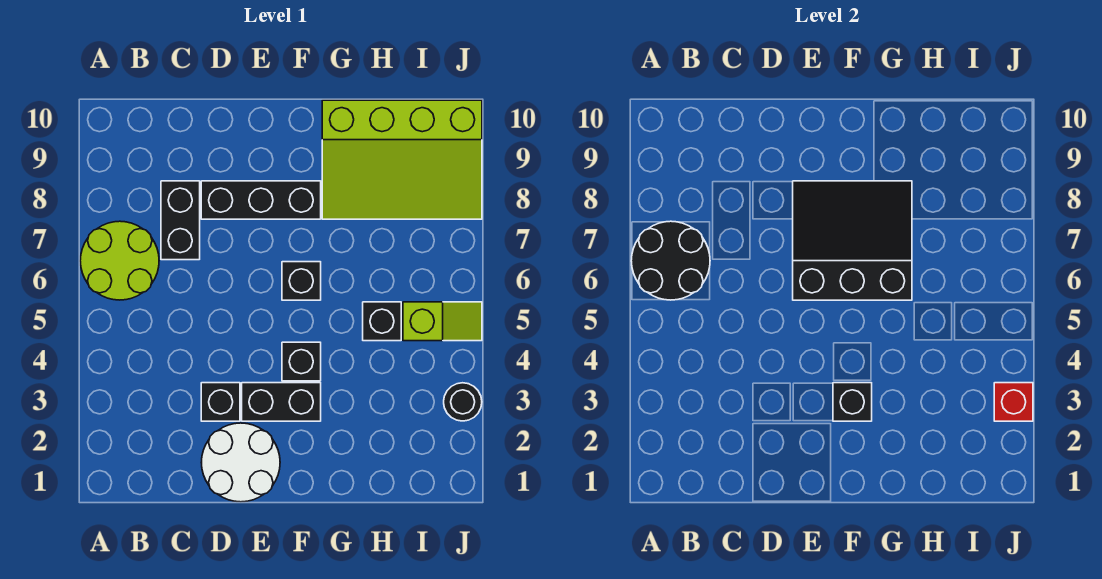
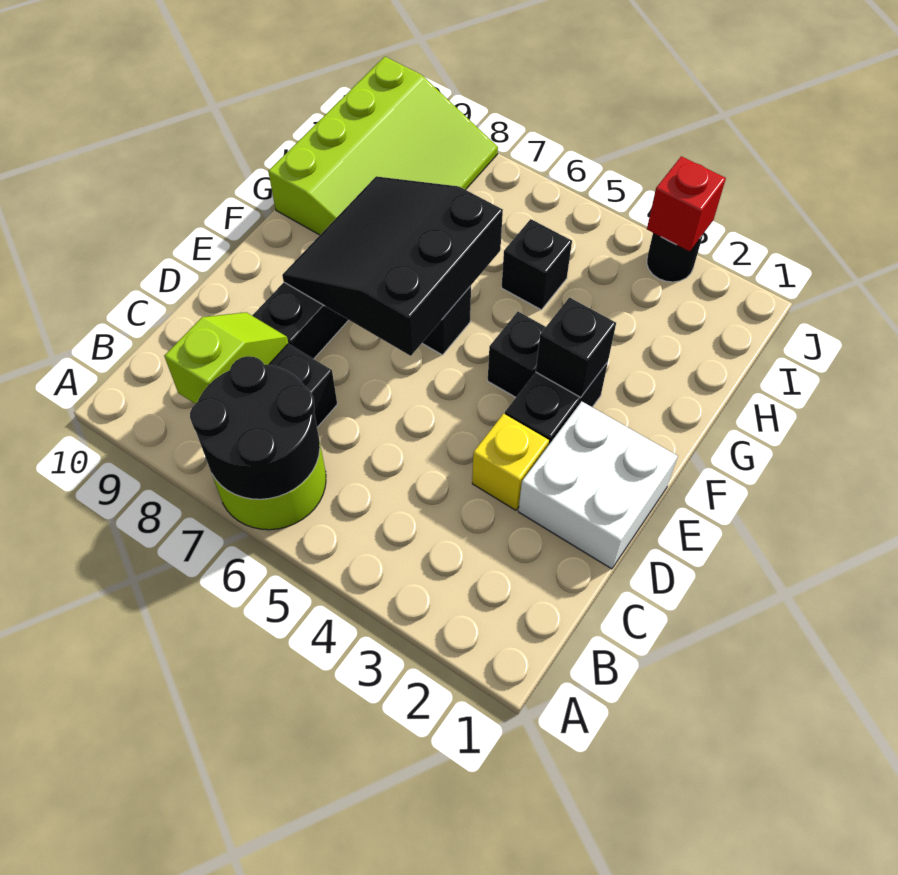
white round brick D1:E2 level 1 -> white brick D1:E2 level 1
black brick D3 level 1 -> yellow brick D3 level 1
lime slope I5:J5 level 1 top I -> lime slope B8:C8 level 2 top B

